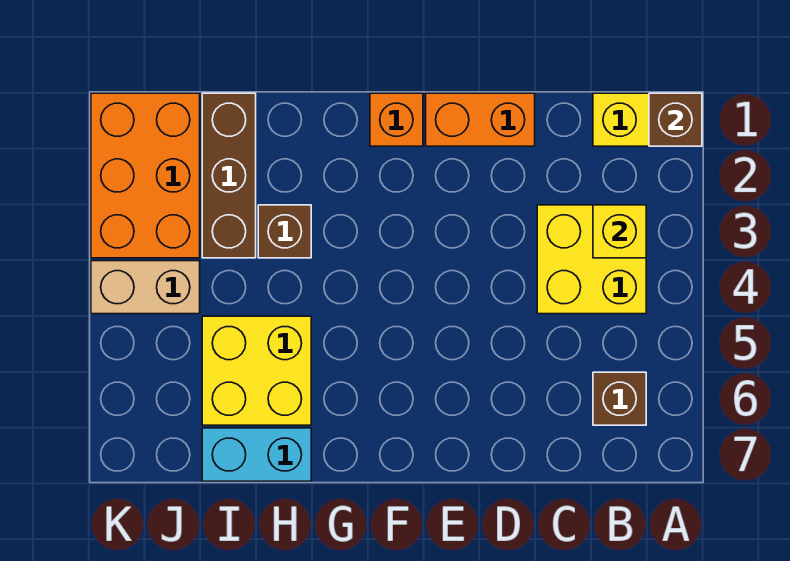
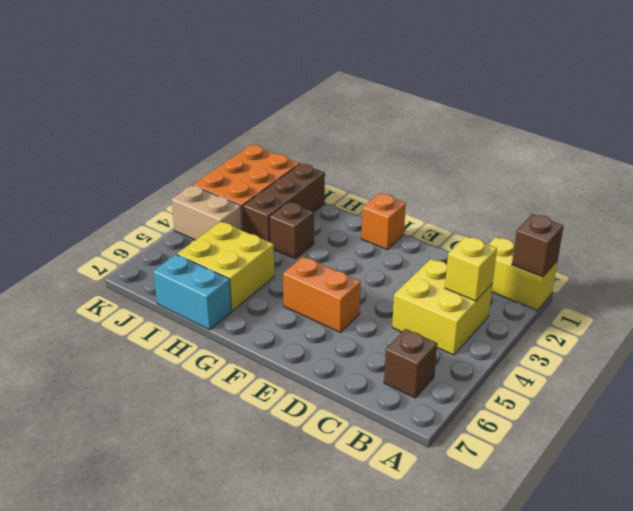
orange brick D1:E1 level 1 -> orange brick E5:F5 level 1

